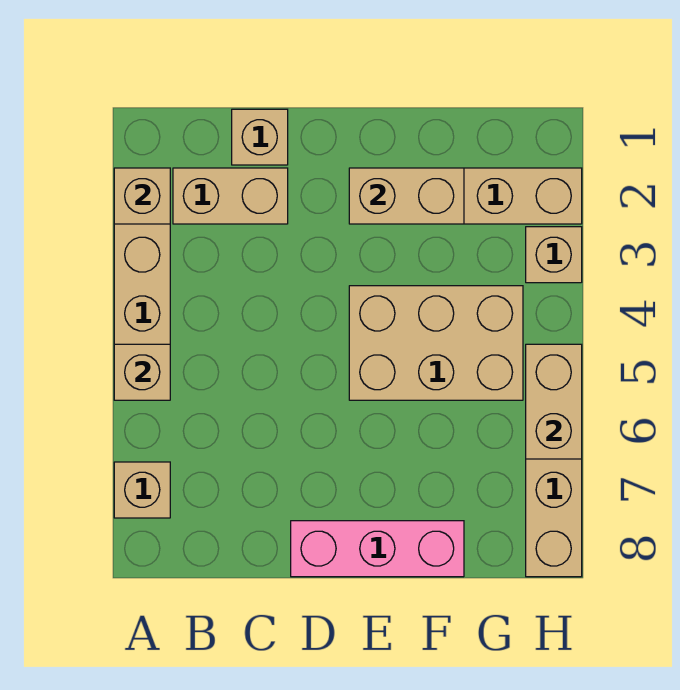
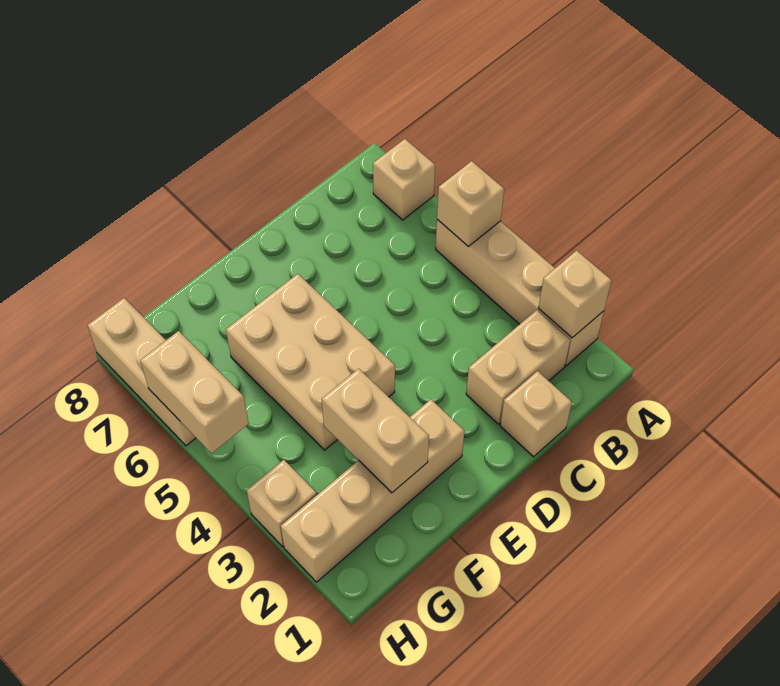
pink brick D8:F8 level 1 -> none
tan brick E2:F2 level 2 -> tan brick F2:F3 level 2
tan brick E4:G5 level 1 -> tan brick E4:F6 level 1

